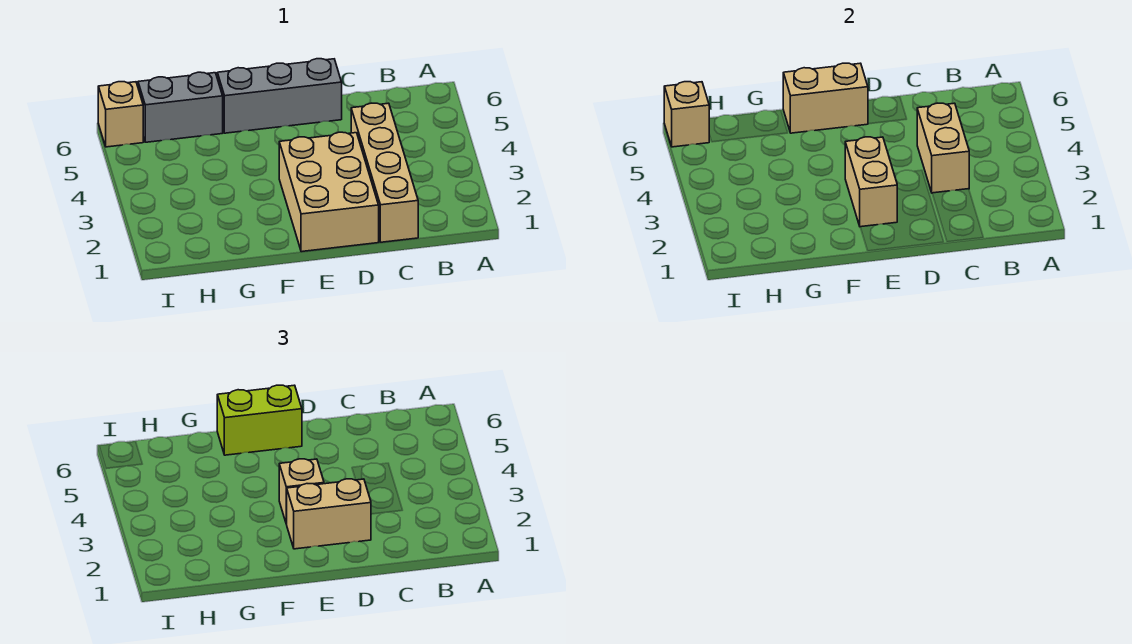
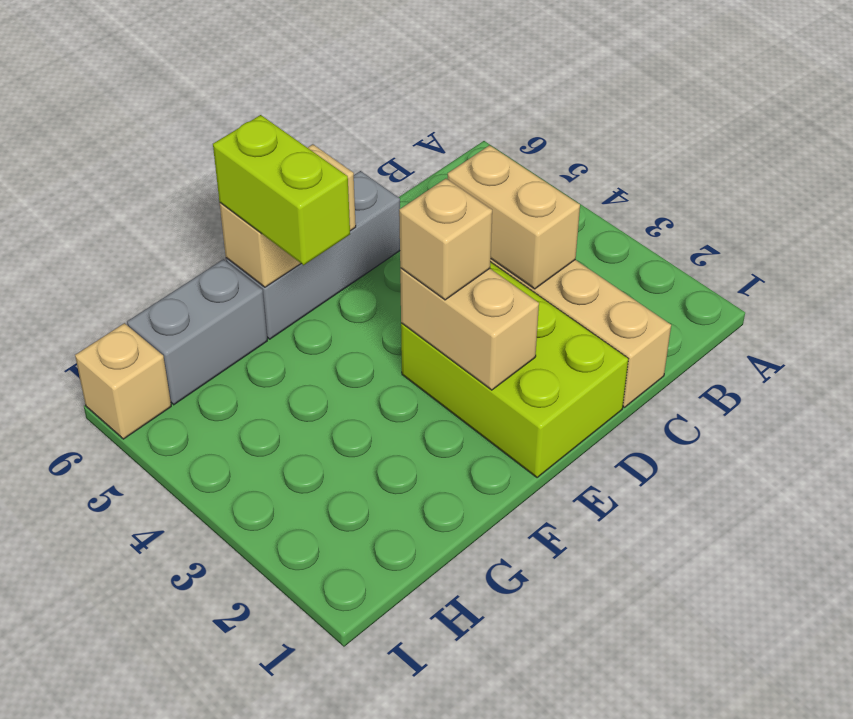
tan brick D1:E3 level 1 -> lime brick D1:E3 level 1
tan brick D2:E2 level 3 -> none
lime brick E6:F6 level 3 -> lime brick F5:F6 level 3
tan brick I6 level 2 -> none

